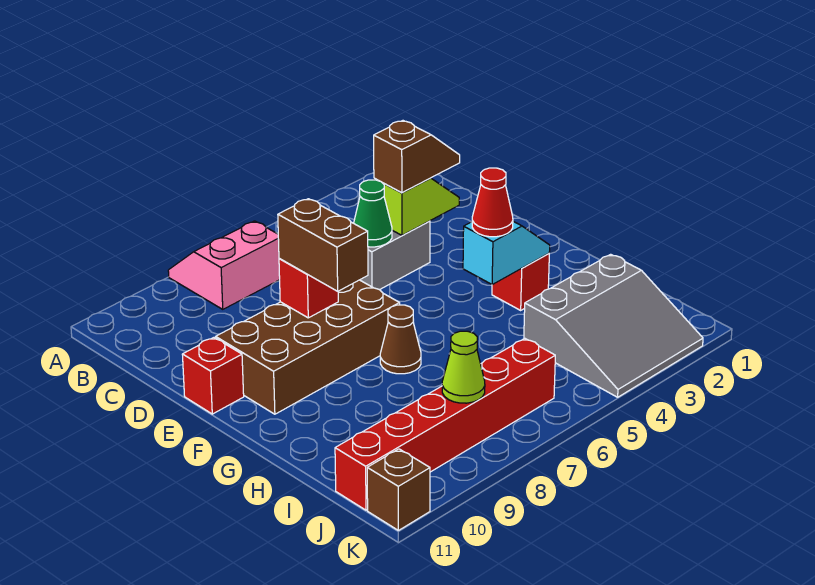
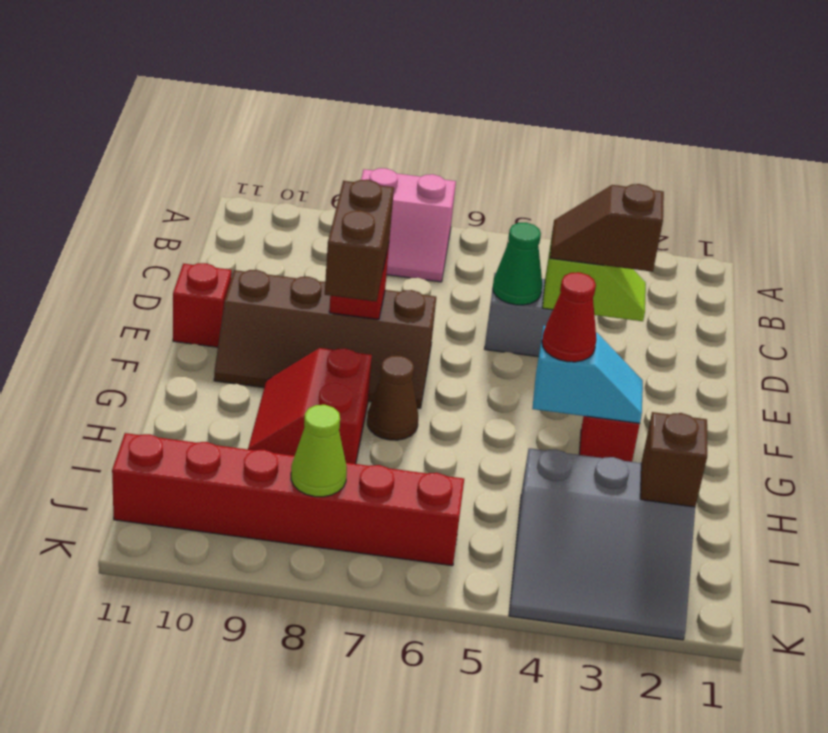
pink slope A7:B8 level 1 top B -> pink slope A7:B8 level 1 top A
brown slope D3:D4 level 3 top 4 -> brown slope D3:D4 level 3 top 3
brown brick E7:F10 level 1 -> brown slope E7:F10 level 1 top E
none -> red slope G8:H9 level 1 top 8
brown brick K11 level 1 -> brown brick I2 level 2

